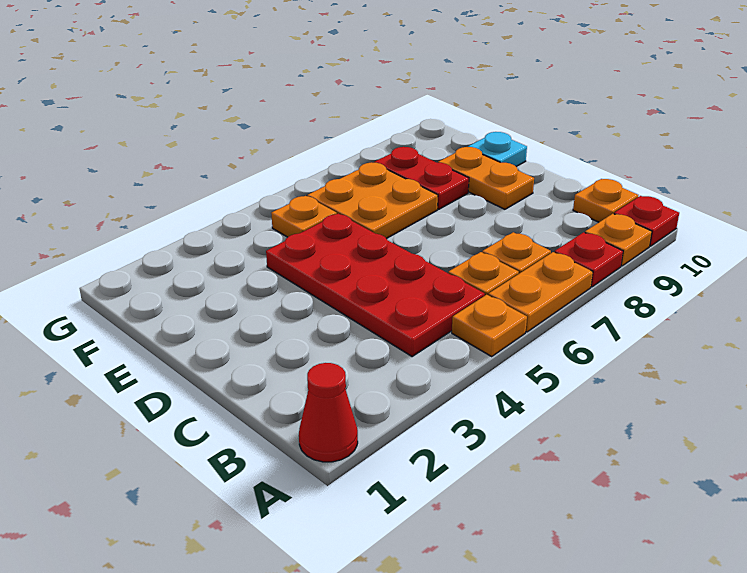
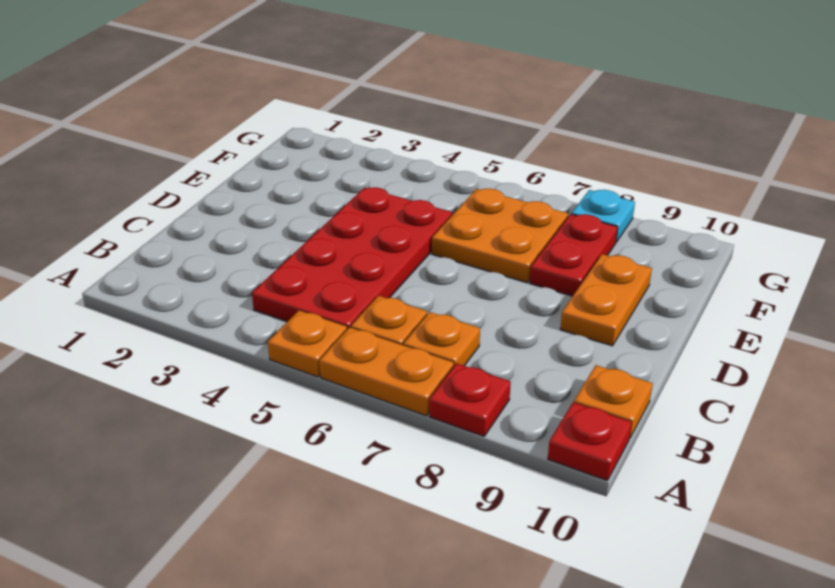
red cone A1 level 1 -> none
orange plate A9 level 1 -> none
cyan plate E10 level 1 -> cyan plate G8 level 1
orange plate F5 level 1 -> none

